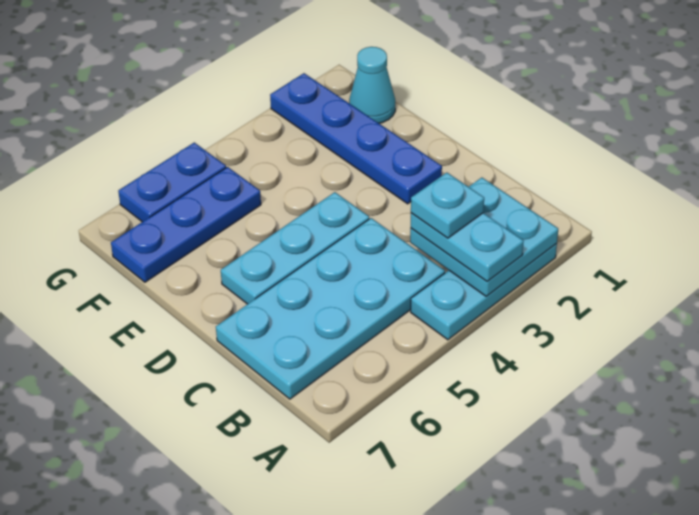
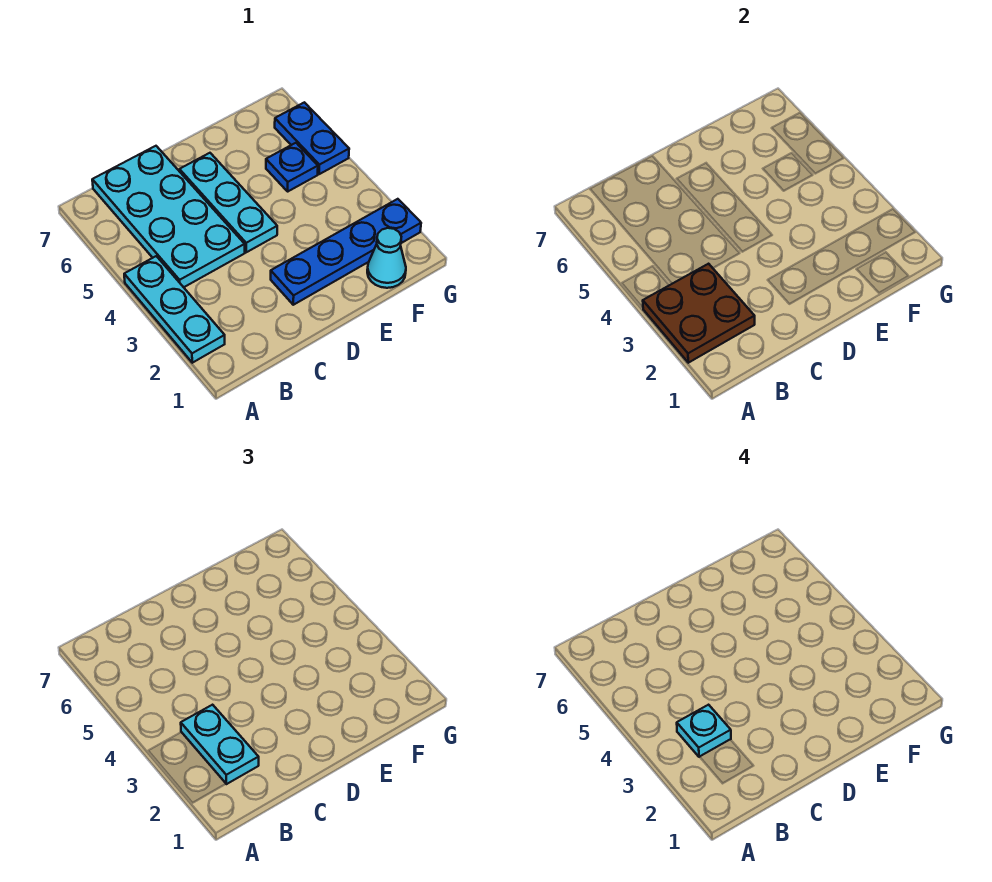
cyan plate A2:B3 level 2 -> brown plate A2:B3 level 2
cyan plate A3:B3 level 3 -> cyan plate B2:B3 level 3
blue plate F5:F7 level 1 -> blue plate F5 level 1

